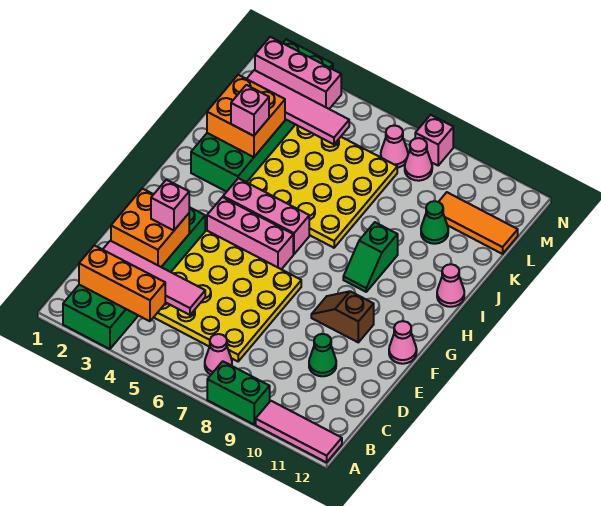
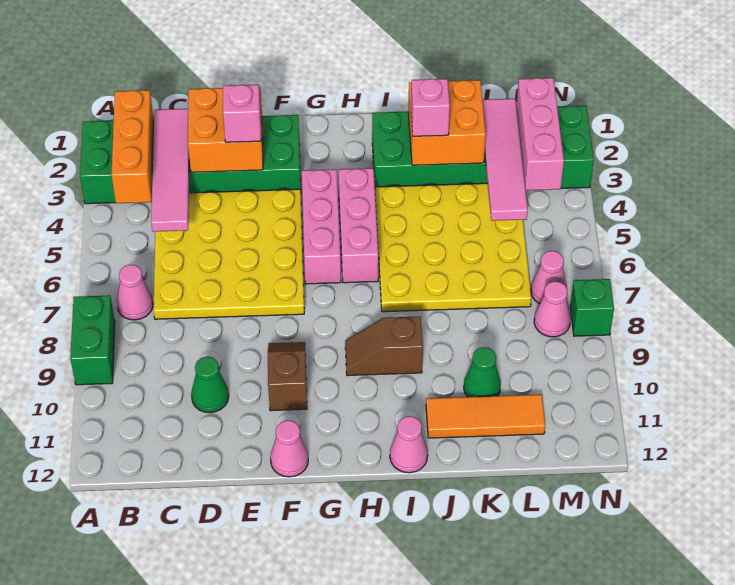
pink tile A10:A12 level 1 -> none
green slope H9:I9 level 1 top I -> brown slope H9:I9 level 1 top I
orange tile L10:L12 level 1 -> orange tile J11:L11 level 1
pink brick N8 level 1 -> green brick N8 level 1

